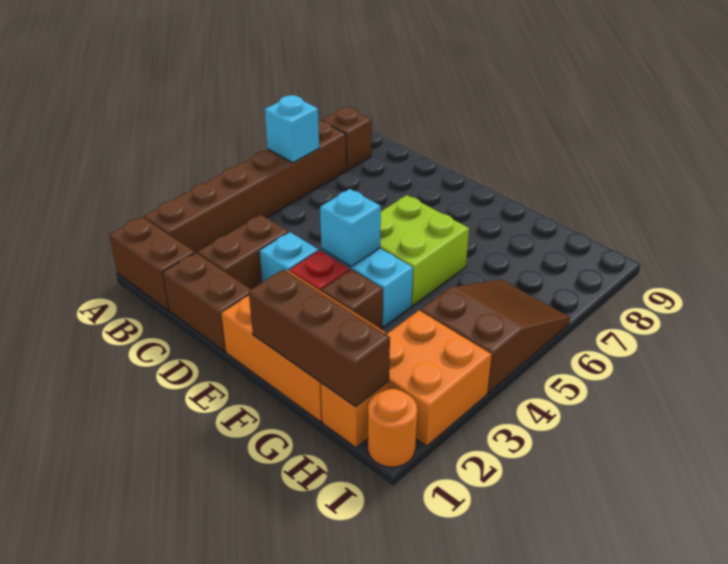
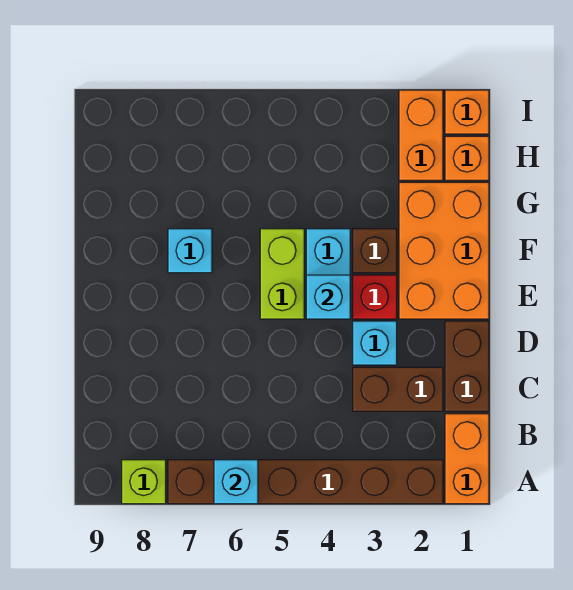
brown brick A1:B1 level 1 -> orange brick A1:B1 level 1
brown brick A8 level 1 -> lime brick A8 level 1
lime brick E5:F6 level 1 -> lime brick E5:F5 level 1
brown brick F1:H1 level 2 -> none
none -> cyan brick F7 level 1
orange brick H2:I3 level 1 -> orange brick H2:I2 level 1
brown slope H4:I6 level 1 top 4 -> none
orange round brick I1 level 1 -> orange brick I1 level 1

